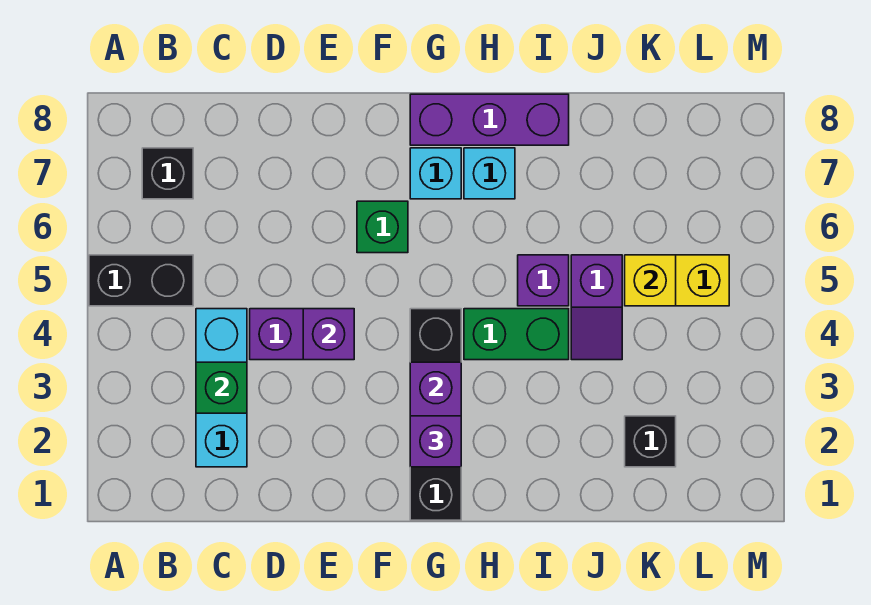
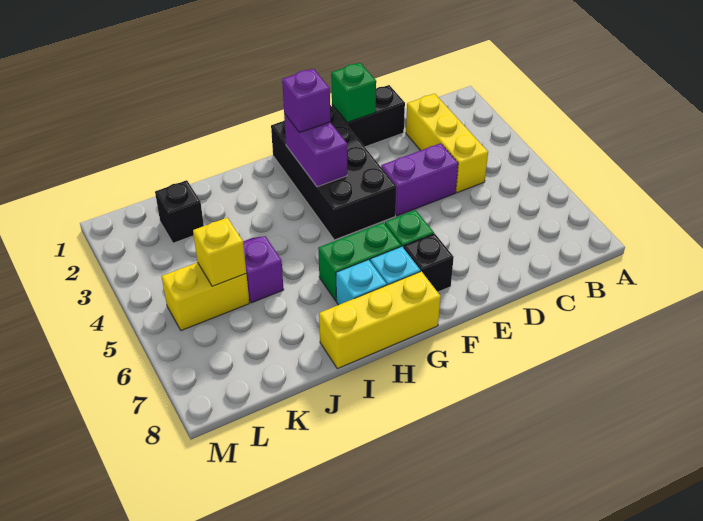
black brick A5:B5 level 1 -> black brick D1:E1 level 1
black brick B7 level 1 -> black brick F7 level 1
cyan brick C2:C4 level 1 -> yellow brick C2:C4 level 1
green brick C3 level 2 -> green brick E1 level 2
purple brick E4 level 2 -> none
black brick G1:G4 level 1 -> black brick F1:G4 level 1
purple brick G8:I8 level 1 -> yellow brick G8:I8 level 1
green brick H4:I4 level 1 -> green brick G6:H6 level 1
purple brick I5 level 1 -> none

